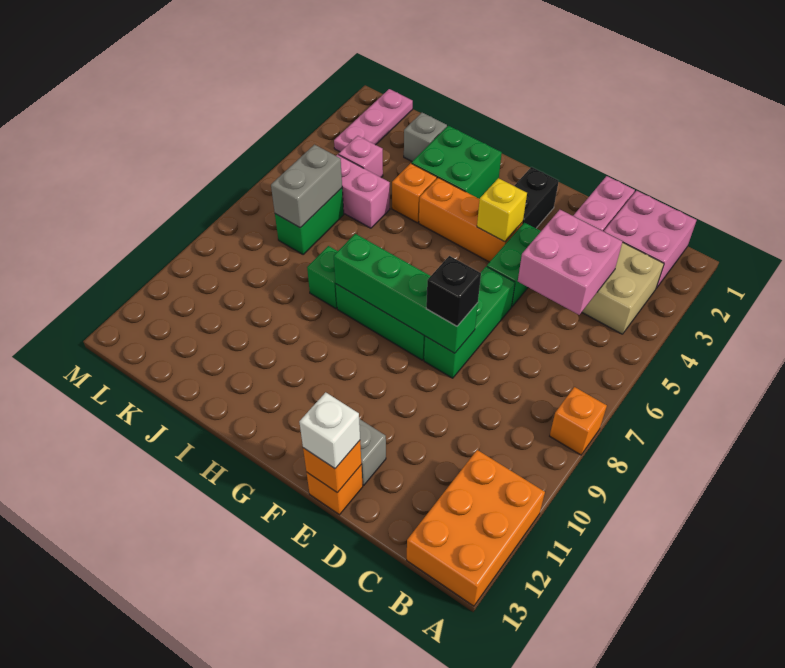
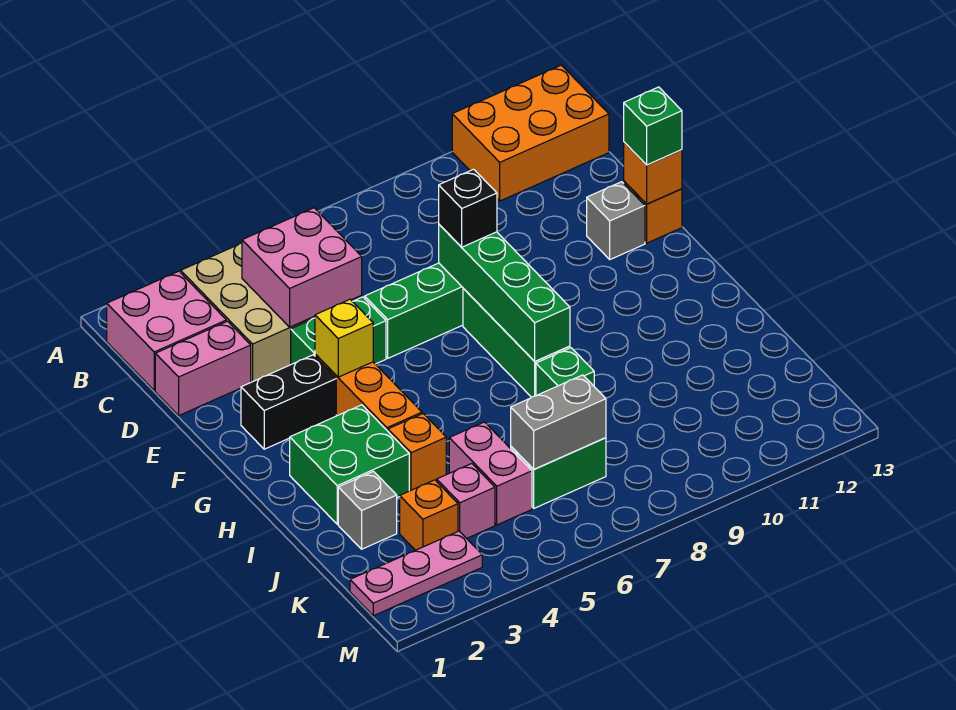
orange brick A8 level 1 -> orange brick K3 level 1
white brick E13 level 3 -> green brick E13 level 3

